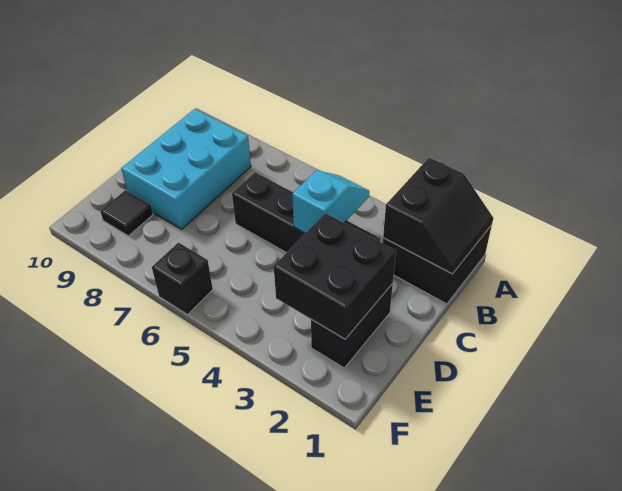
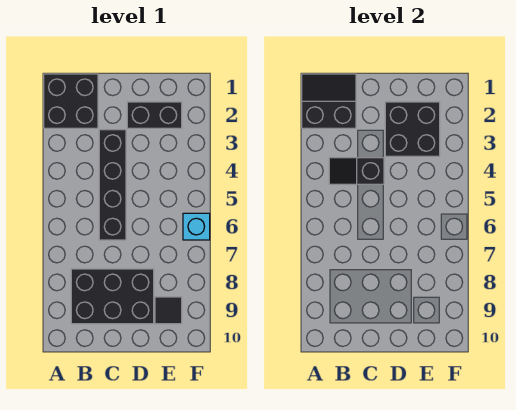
cyan slope B4:C4 level 2 top C -> black slope B4:C4 level 2 top C
cyan brick B8:D9 level 1 -> black brick B8:D9 level 1
black brick F6 level 1 -> cyan brick F6 level 1

